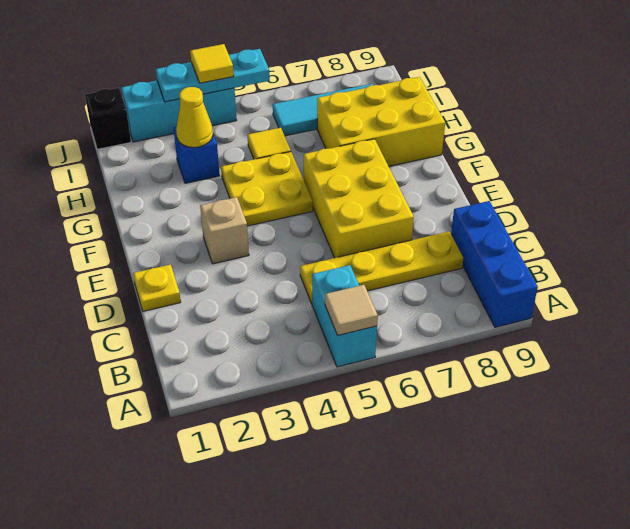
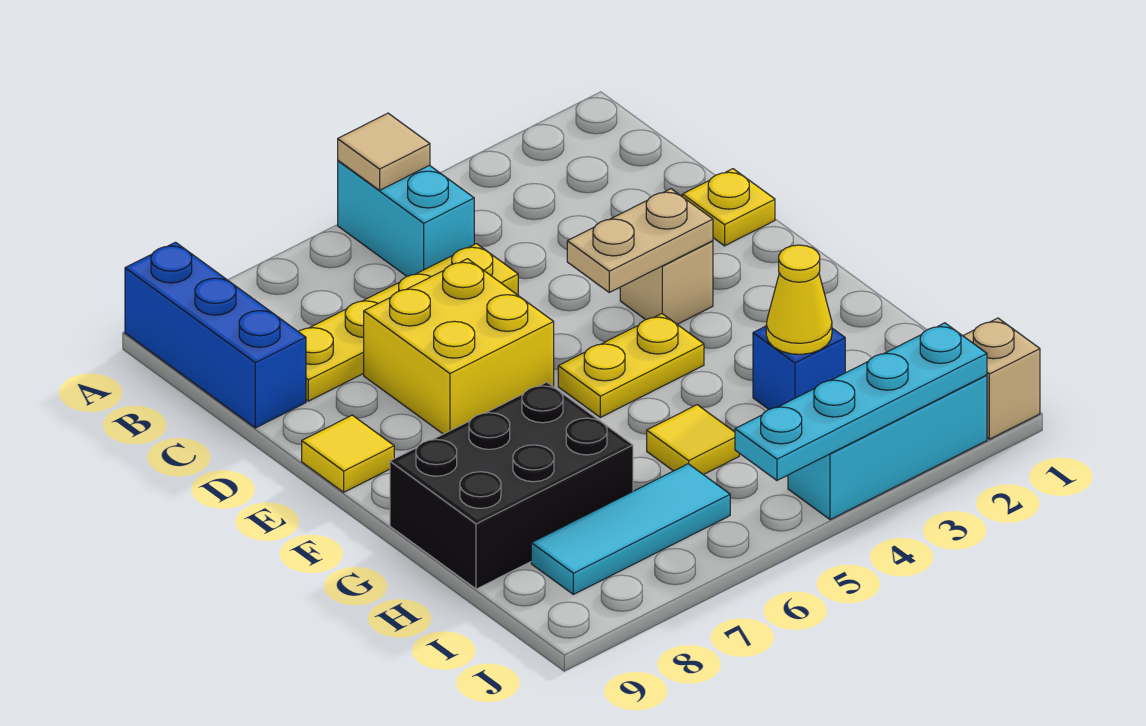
yellow brick D6:F7 level 1 -> yellow brick D6:E7 level 1
none -> tan plate E3:E4 level 2
yellow plate F4:G5 level 1 -> yellow plate F4:F5 level 1
yellow brick G7:H9 level 1 -> black brick G7:H9 level 1
black brick J1 level 1 -> tan brick J1 level 1
cyan plate J3:J5 level 2 -> cyan plate J2:J5 level 2
yellow tile J4 level 3 -> yellow tile E9 level 1

